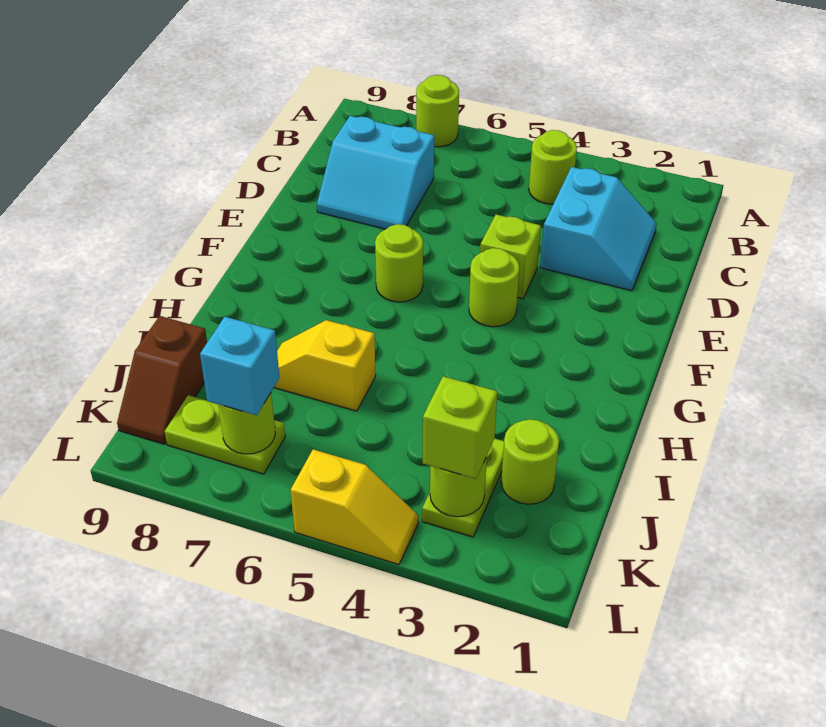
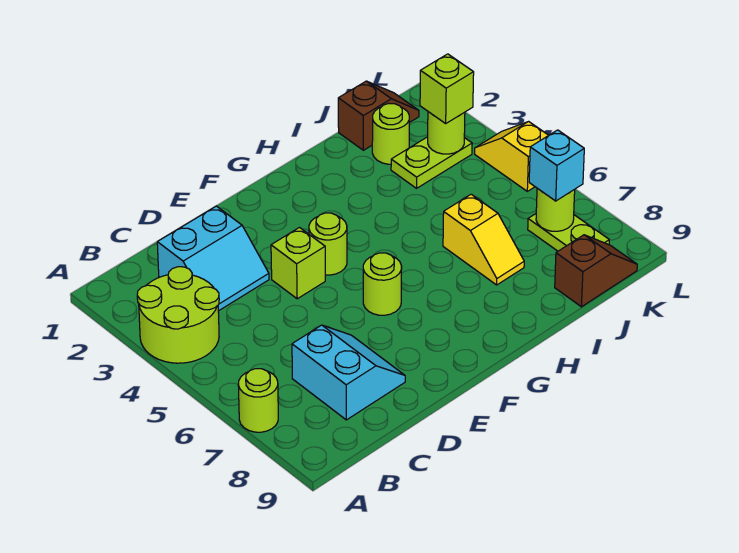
lime round brick B4 level 1 -> lime round brick A3:B4 level 1
cyan slope C2:D3 level 1 top 3 -> cyan slope C2:D3 level 1 top 2
none -> brown slope J1:K1 level 1 top J

